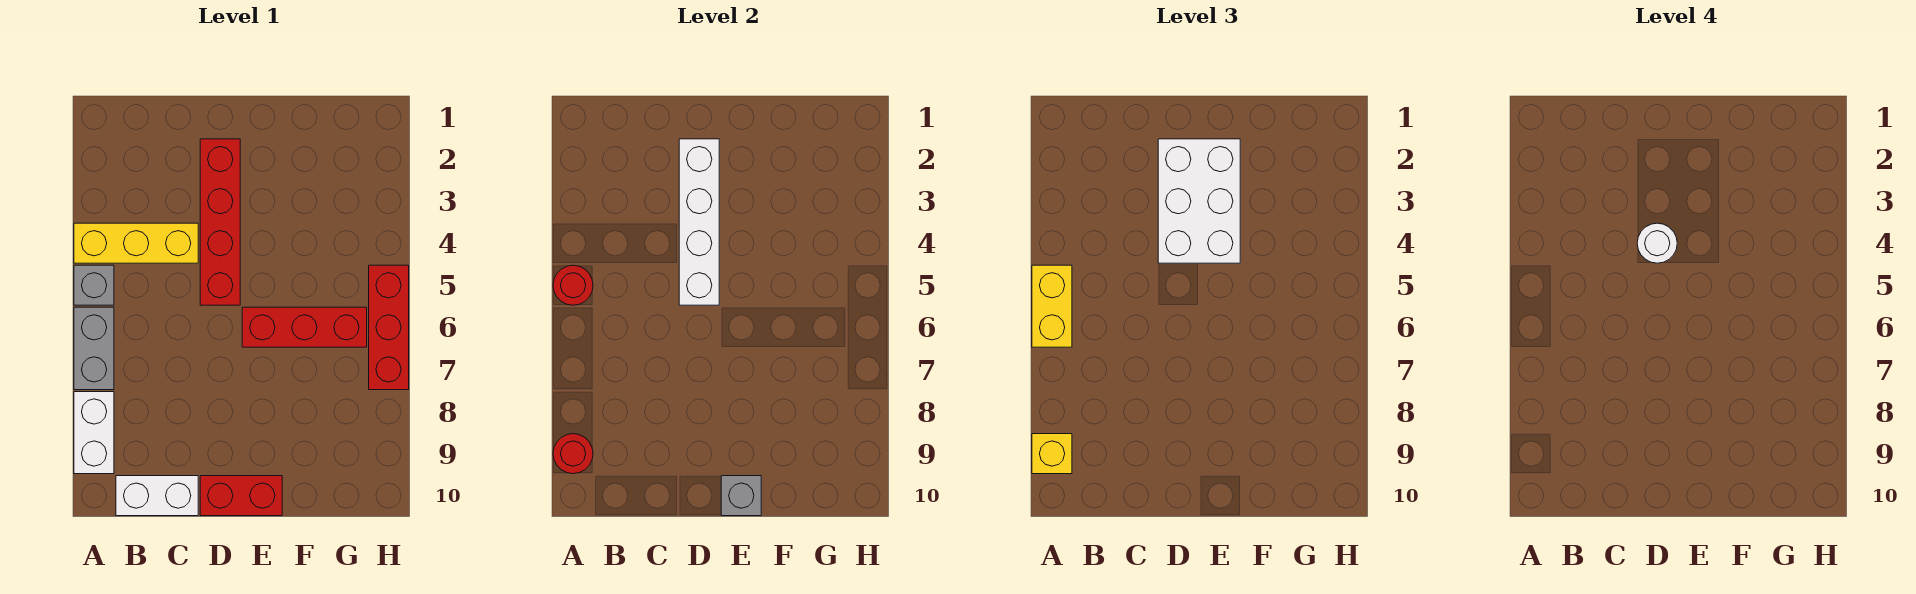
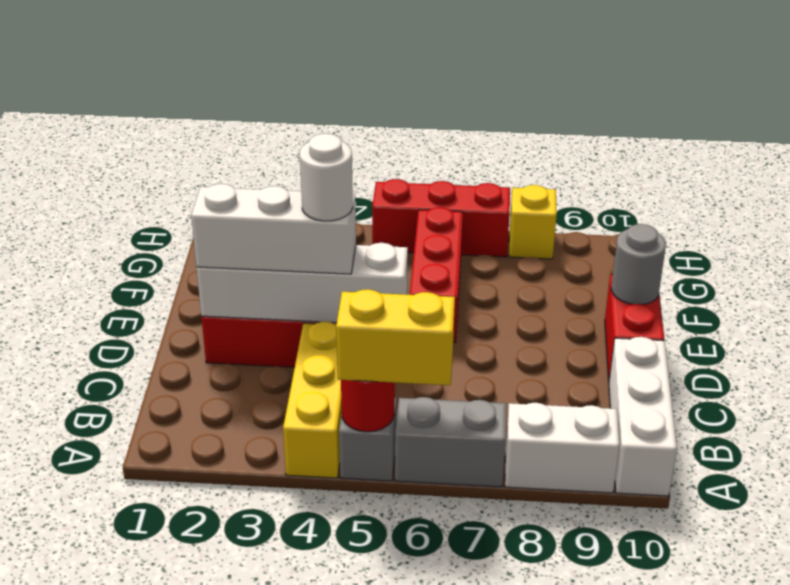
red round brick A9 level 2 -> none
yellow brick A9 level 3 -> yellow brick H8 level 1
white brick B10:C10 level 1 -> white brick A10:C10 level 1
white brick D2:E4 level 3 -> white brick D2:D4 level 3
grey brick E10 level 2 -> grey round brick E10 level 2

